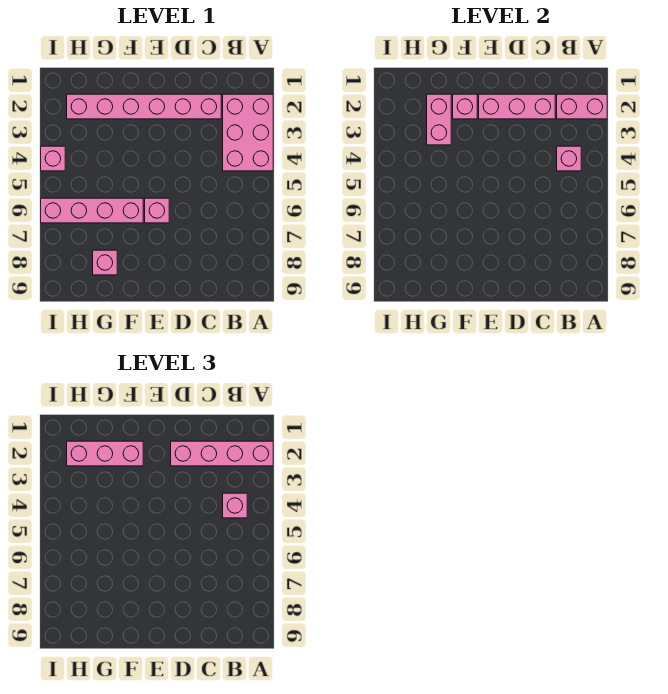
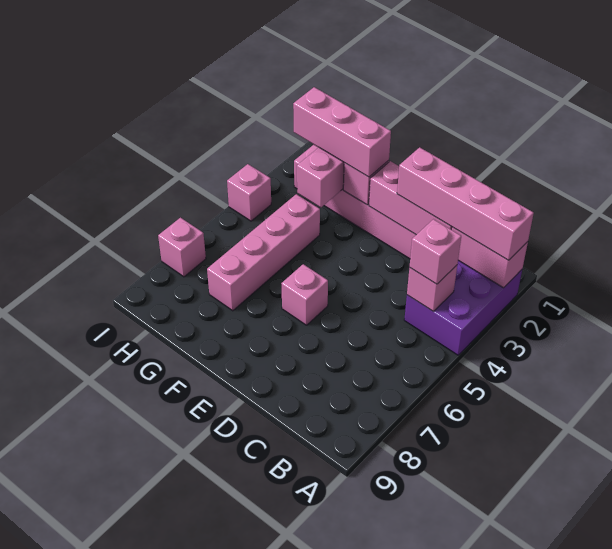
pink brick A2:B4 level 1 -> purple brick A2:B4 level 1
pink brick F6:I6 level 1 -> pink brick G4:G7 level 1
pink brick G8 level 1 -> pink brick I7 level 1

